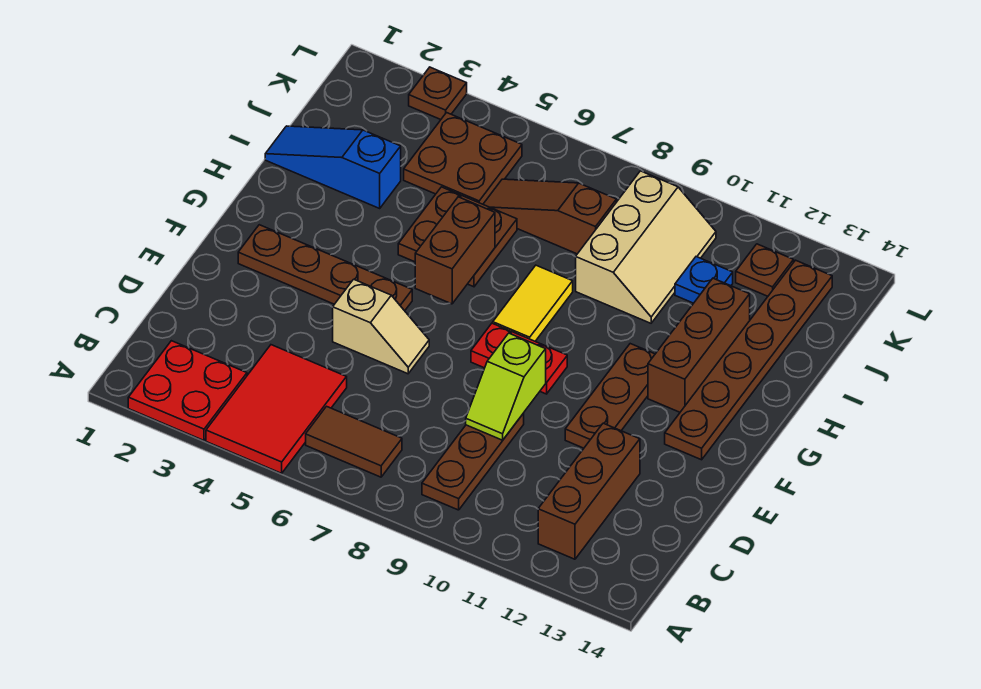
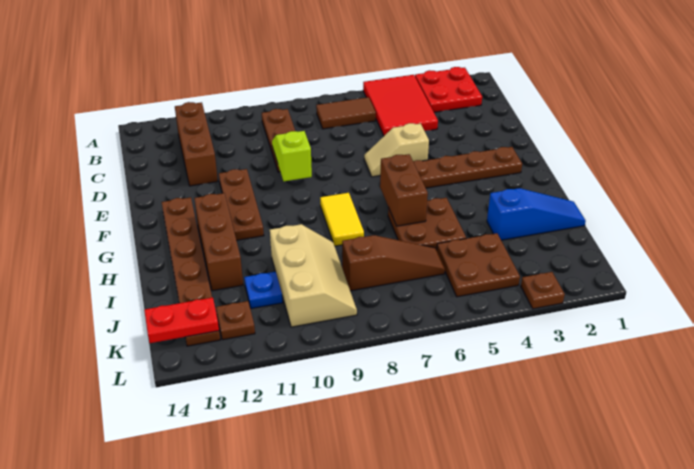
red plate F8:F9 level 1 -> red plate K13:K14 level 2
tan slope I9:K10 level 1 top 9 -> tan slope I9:K10 level 1 top 10

